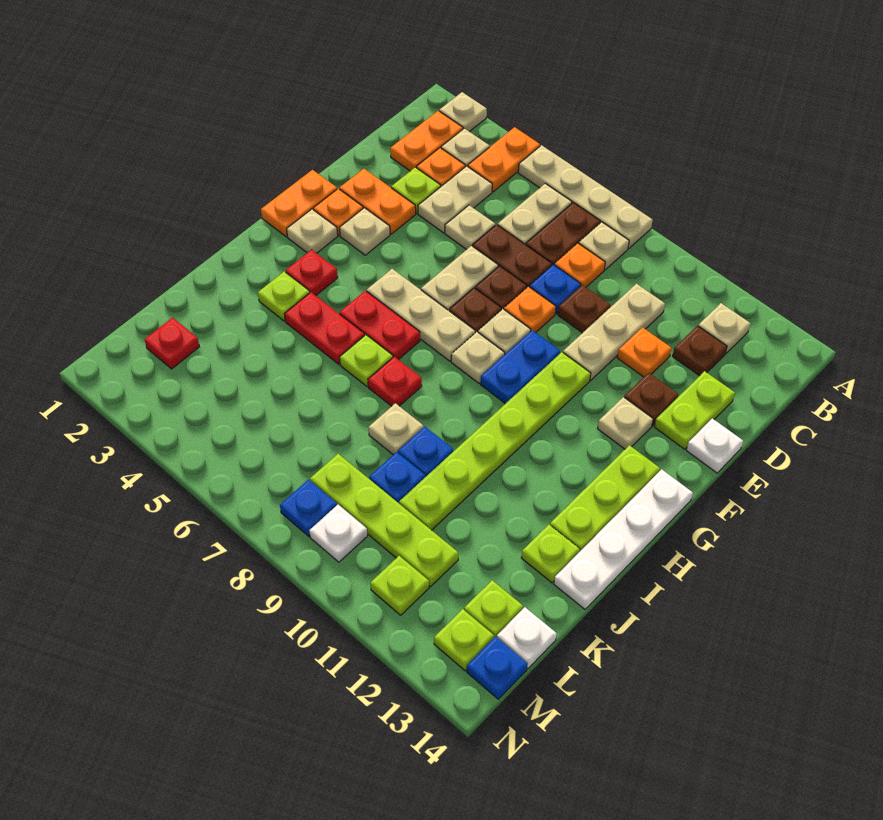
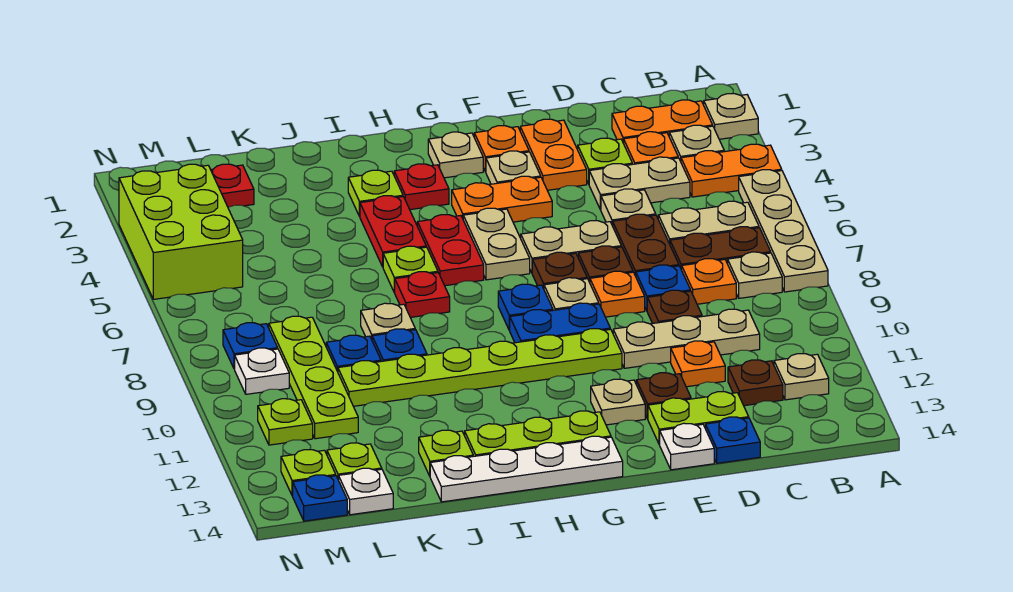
none -> blue plate D14 level 1
orange plate F1:G1 level 1 -> orange plate F4:G4 level 1
tan plate G5:G7 level 1 -> tan plate G5:G6 level 1
tan plate G8 level 1 -> blue plate G8 level 1
none -> lime brick M3:N5 level 1

